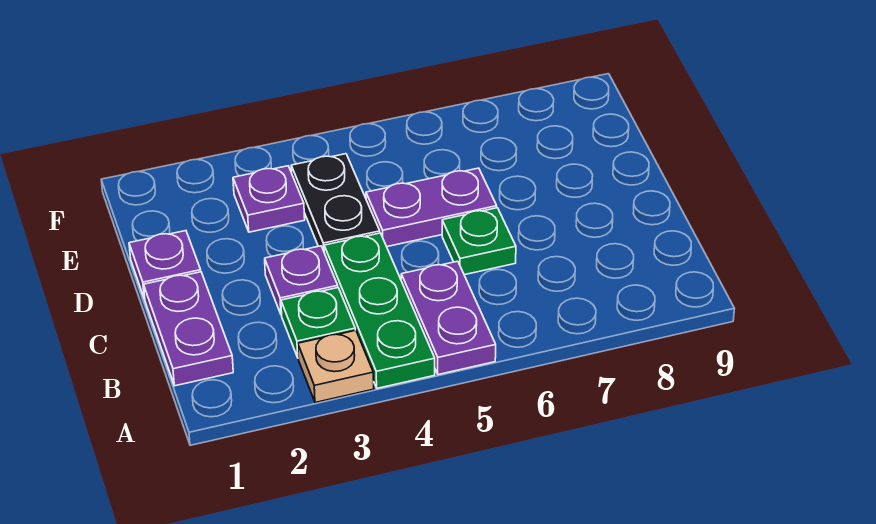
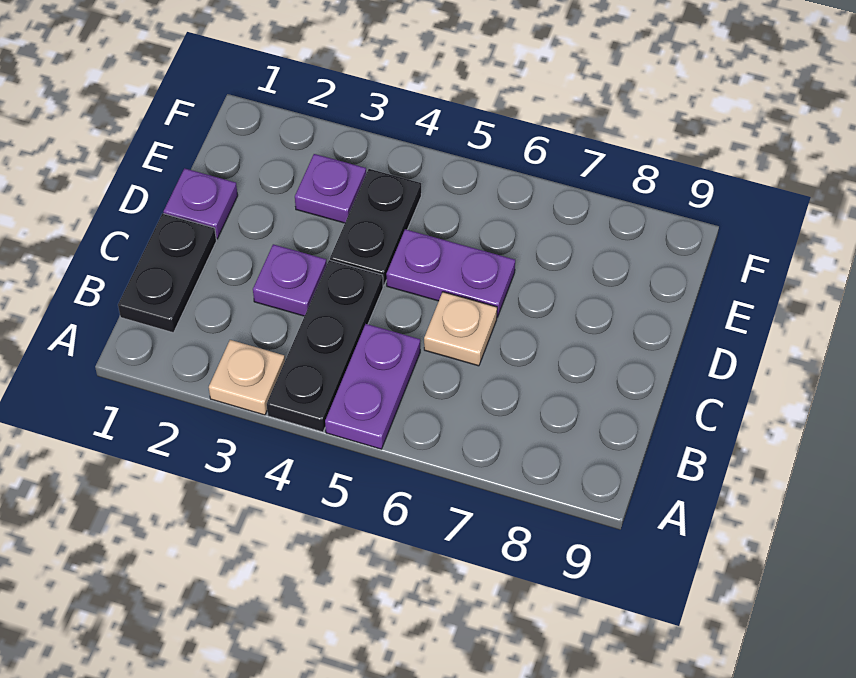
green plate A4:C4 level 1 -> black plate A4:C4 level 1
purple plate B1:C1 level 1 -> black plate B1:C1 level 1
green plate B3 level 1 -> none
green plate C6 level 1 -> tan plate C6 level 1

